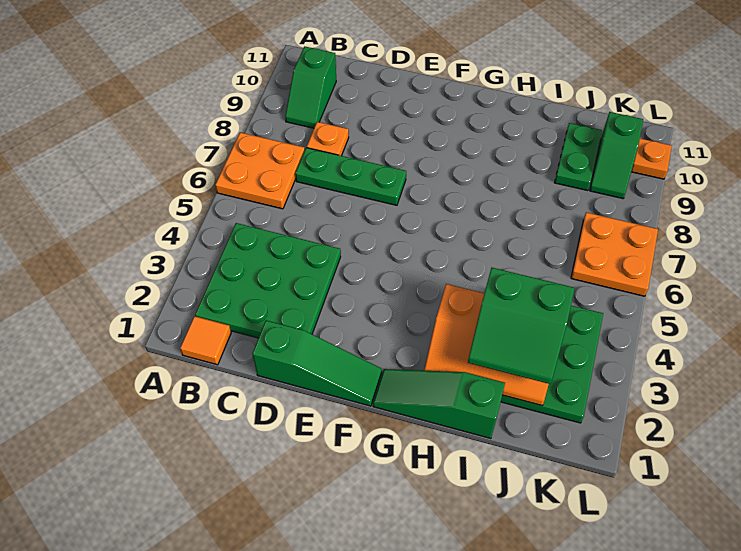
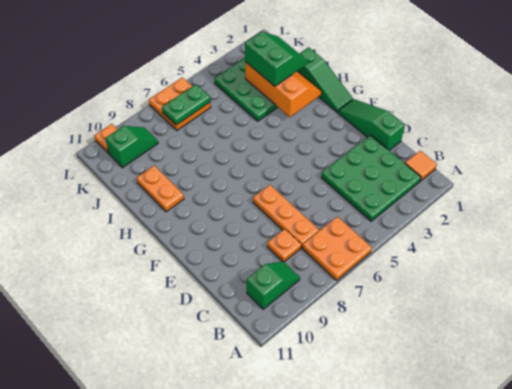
green plate C7:E7 level 1 -> orange plate C7:E7 level 1
none -> orange plate H10:I10 level 1
green plate J9:J10 level 1 -> green plate K6:K7 level 2

